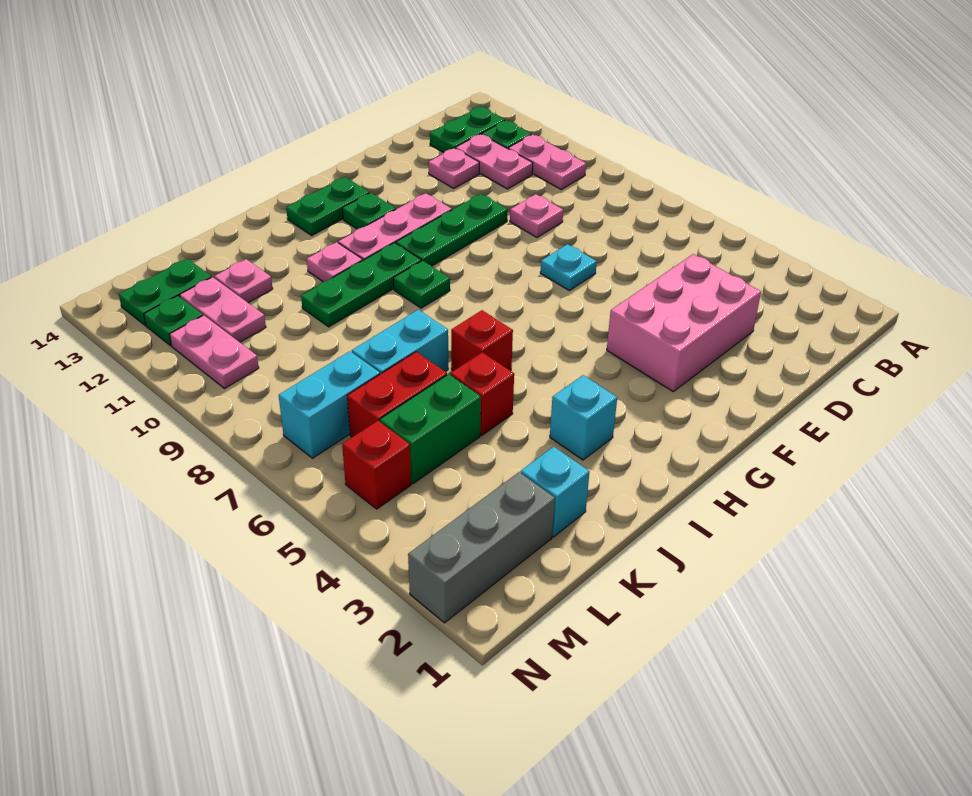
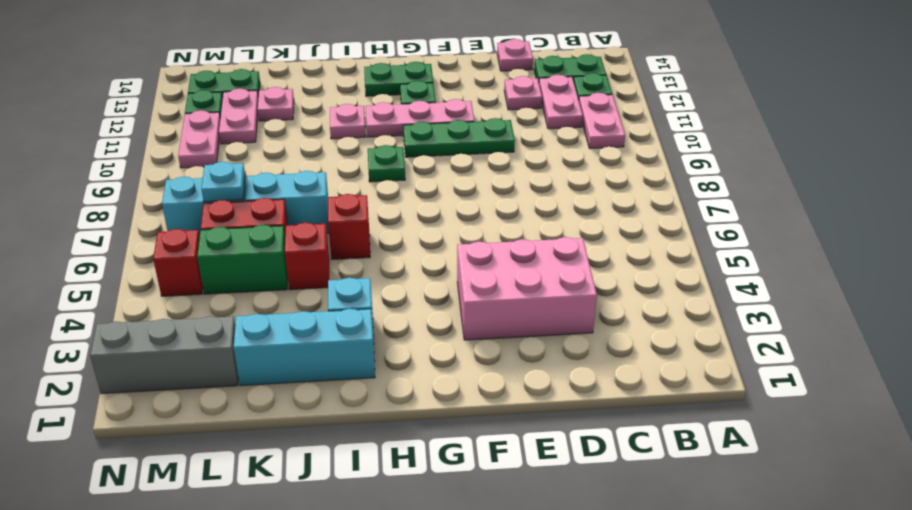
pink plate D9 level 1 -> pink plate D14 level 1
cyan plate E7 level 1 -> cyan plate L7 level 2
green plate H10:J10 level 1 -> none
cyan brick K2 level 1 -> cyan brick I2:K2 level 1

